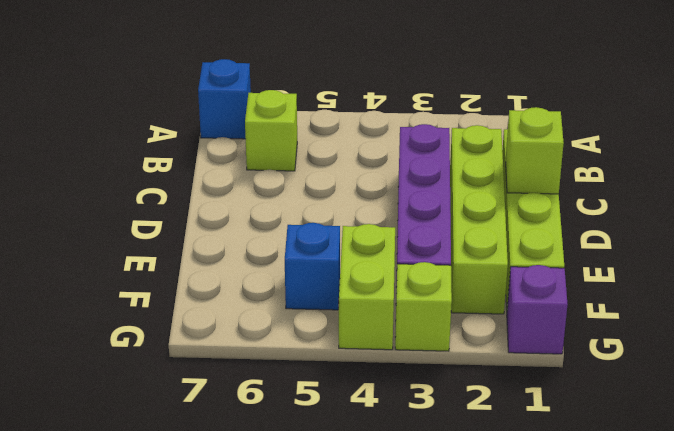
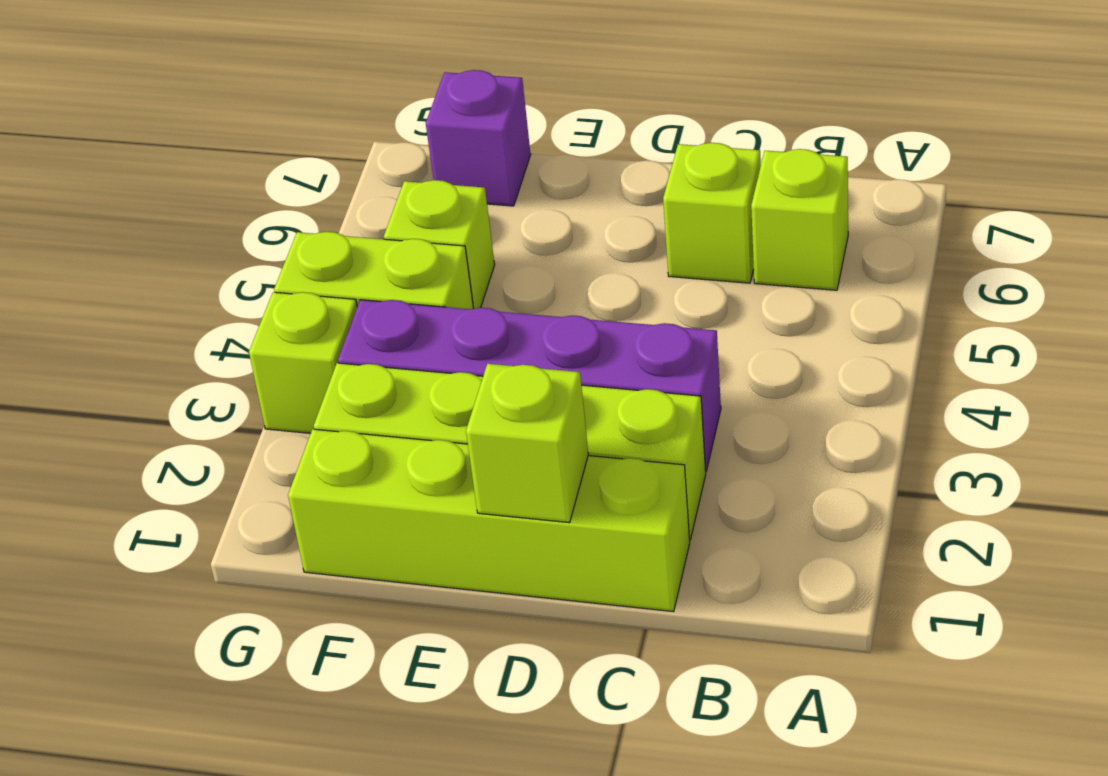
blue brick A7 level 1 -> none
none -> lime brick C6 level 1
blue brick F5 level 1 -> lime brick F5 level 1
purple brick G1 level 1 -> purple brick F7 level 1

